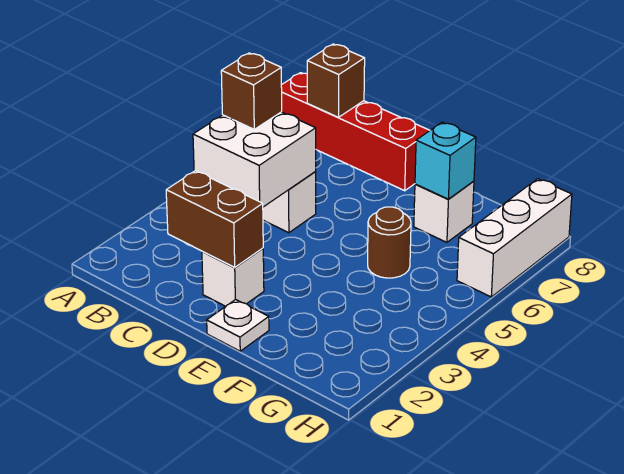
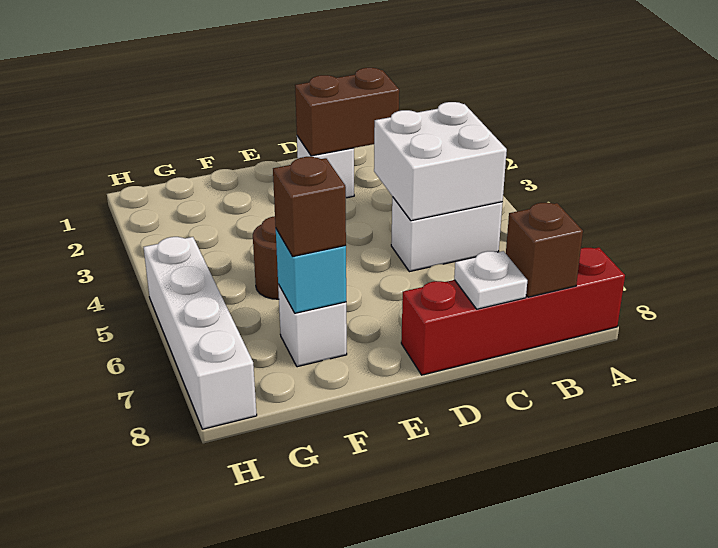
brown brick B5 level 3 -> brown brick F7 level 3
white plate E1 level 1 -> white plate C8 level 2
white brick H6:H8 level 1 -> white brick H5:H8 level 1

